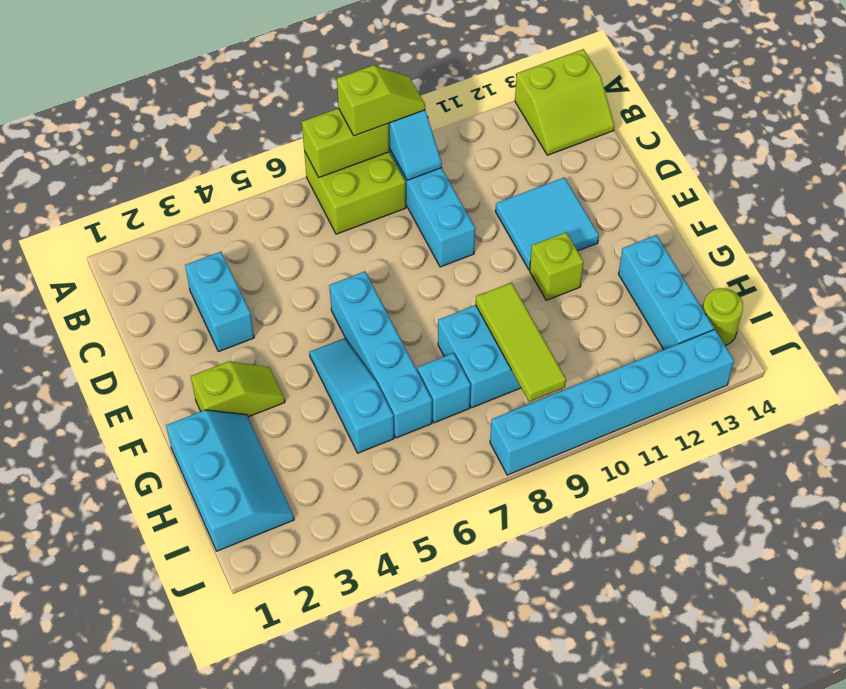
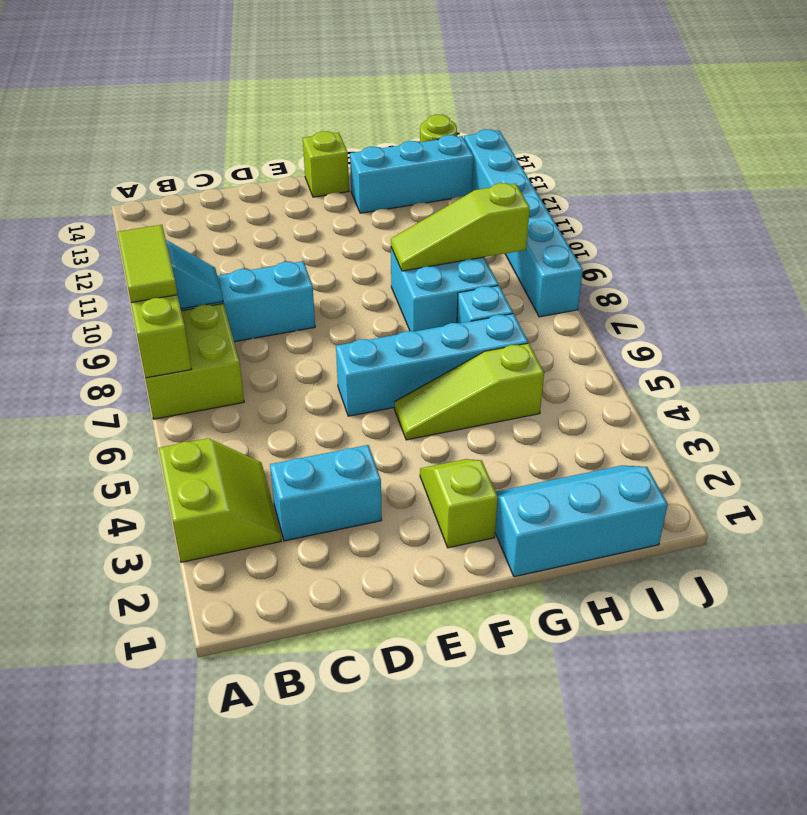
lime slope A8:A9 level 3 top 8 -> lime tile A8:A9 level 3
lime slope A13:B14 level 1 top A -> lime slope A3:B4 level 1 top A
cyan tile D11:E12 level 1 -> none
cyan slope F5:H5 level 1 top H -> lime slope F5:H5 level 1 top H
lime brick F11 level 1 -> lime brick F14 level 1
lime tile G9:I9 level 2 -> lime slope G9:I9 level 2 top I

